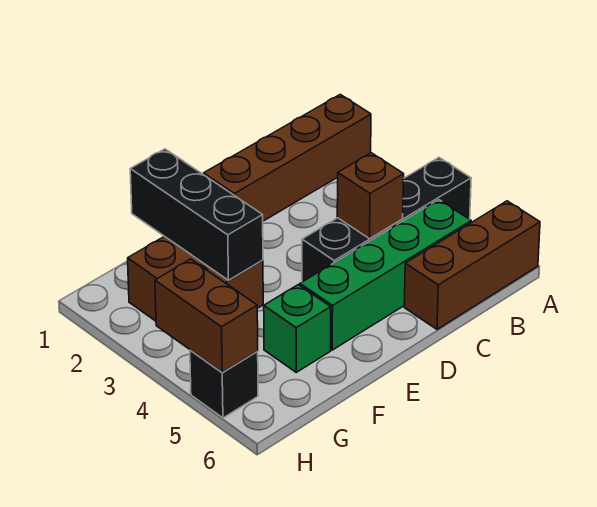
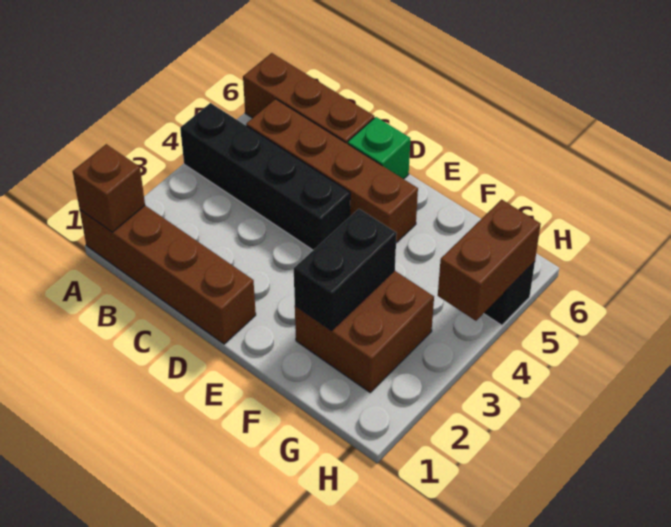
green brick B5:E5 level 1 -> brown brick B5:E5 level 1
brown brick C4 level 2 -> brown brick A1 level 2
black brick F1:F3 level 2 -> black brick F2:F3 level 2
green brick F5 level 1 -> green brick D6 level 1

